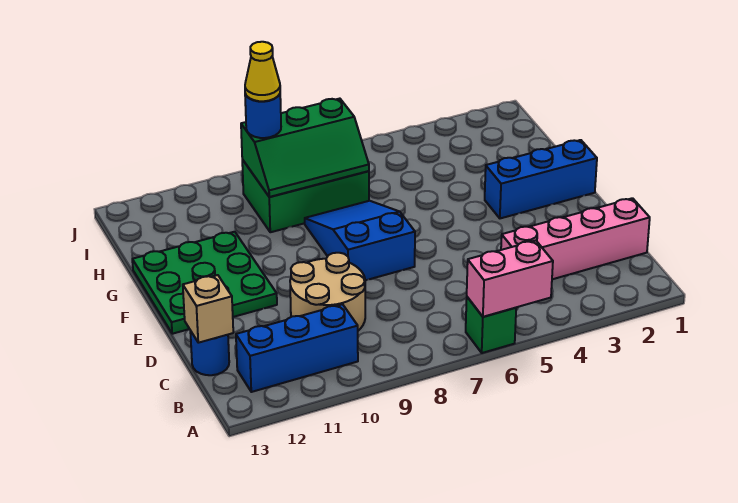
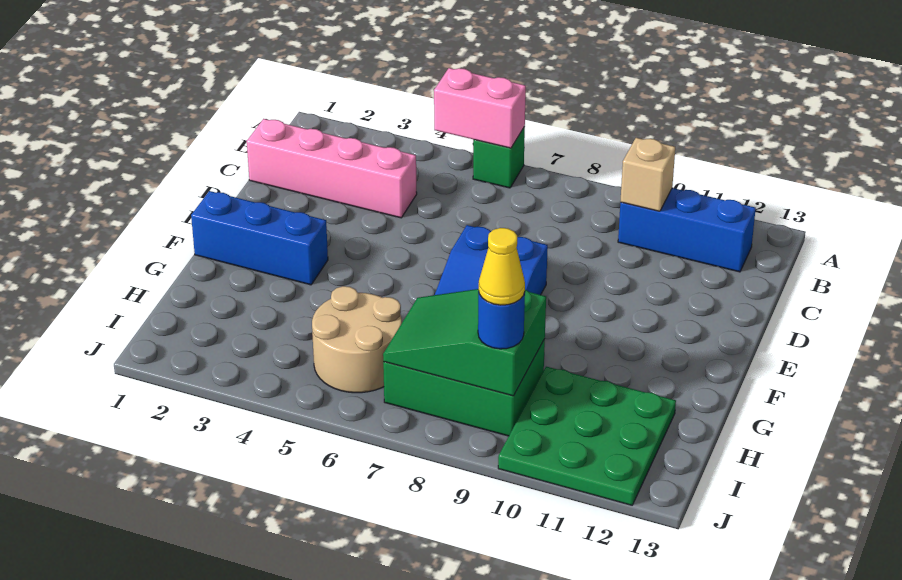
tan round brick C9:D10 level 1 -> tan round brick H5:I6 level 1
blue round brick C13 level 1 -> none
tan brick C13 level 2 -> tan brick B10 level 2
green plate E11:G13 level 1 -> green plate H10:J12 level 1
green slope H7:I9 level 2 top I -> green slope H7:I9 level 2 top 9

